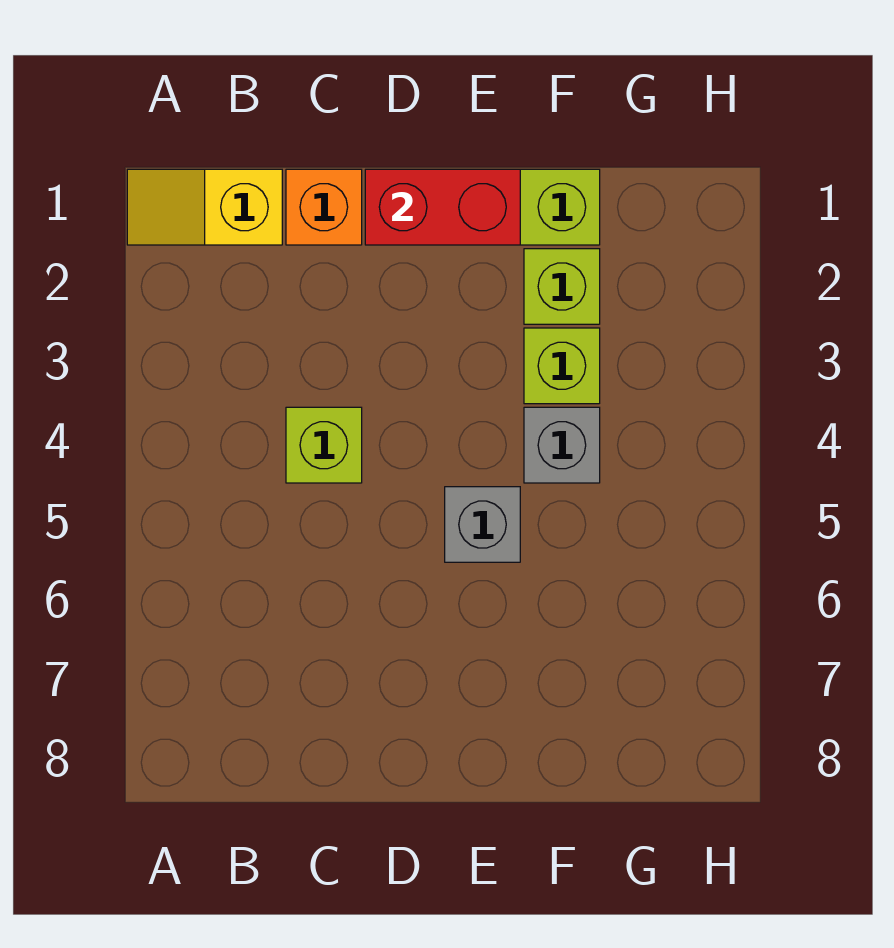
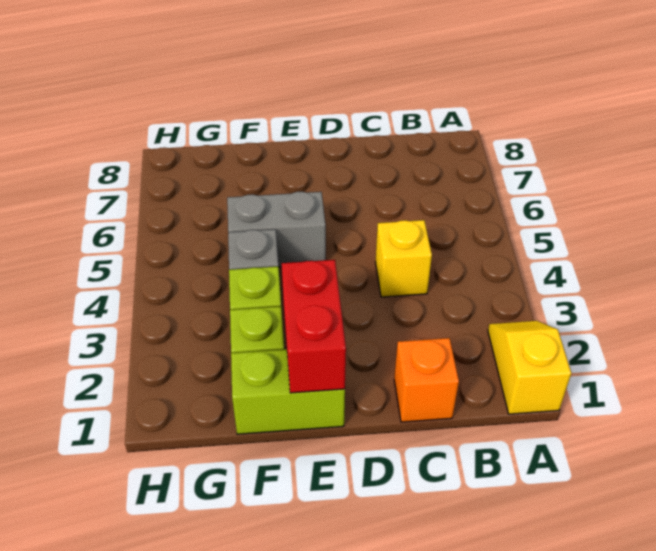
yellow slope A1:B1 level 1 top B -> yellow slope A1:A2 level 1 top 1
lime brick C4 level 1 -> yellow brick C4 level 1
red brick D1:E1 level 2 -> red brick E1:E2 level 2
grey brick E5 level 1 -> grey brick E5:F5 level 1

